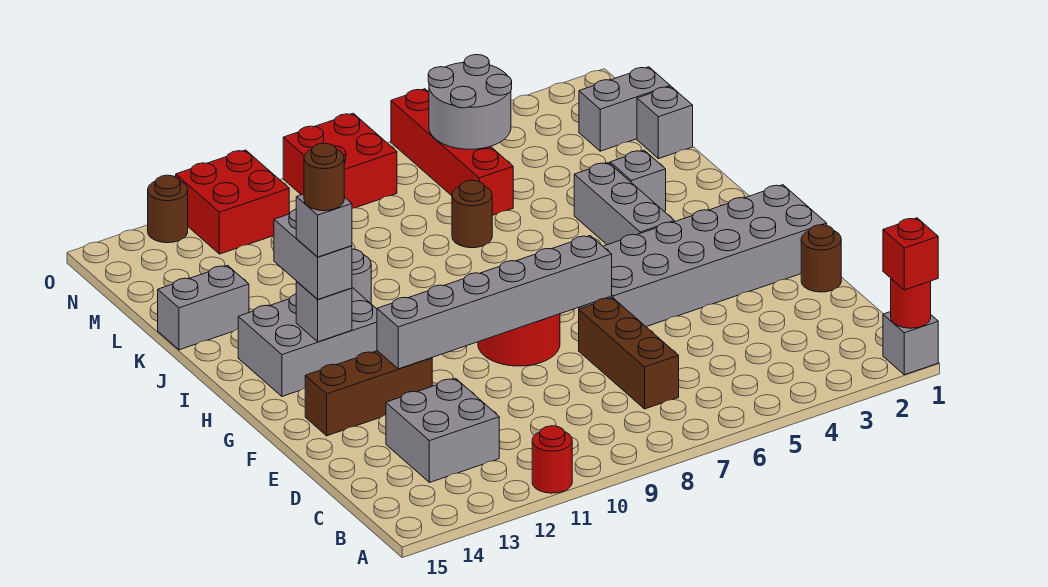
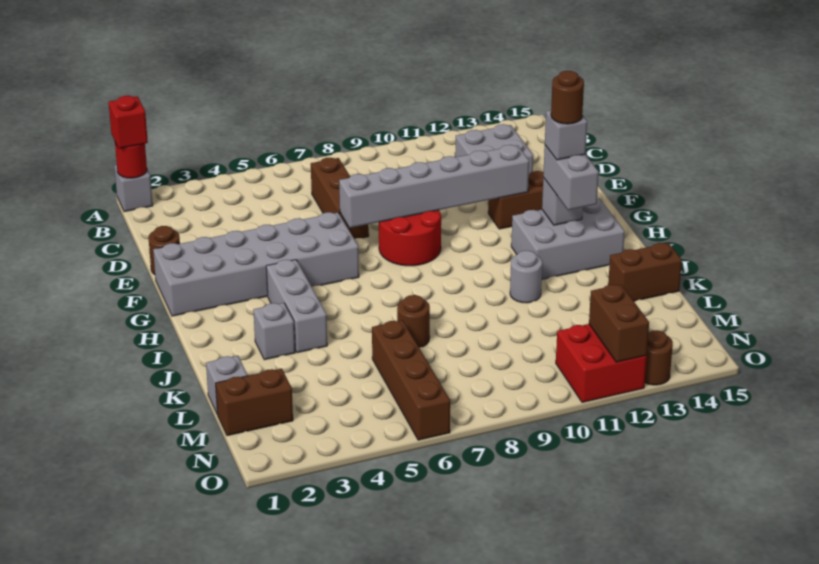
red round brick A11 level 1 -> none
grey brick K14:K15 level 1 -> brown brick K14:K15 level 1
red brick L6:O6 level 1 -> brown brick L6:O6 level 1
grey brick M1:M2 level 1 -> brown brick M1:M2 level 1
grey round brick M5:N6 level 2 -> none
red brick N8:O9 level 1 -> none
none -> brown brick N12:O12 level 2

